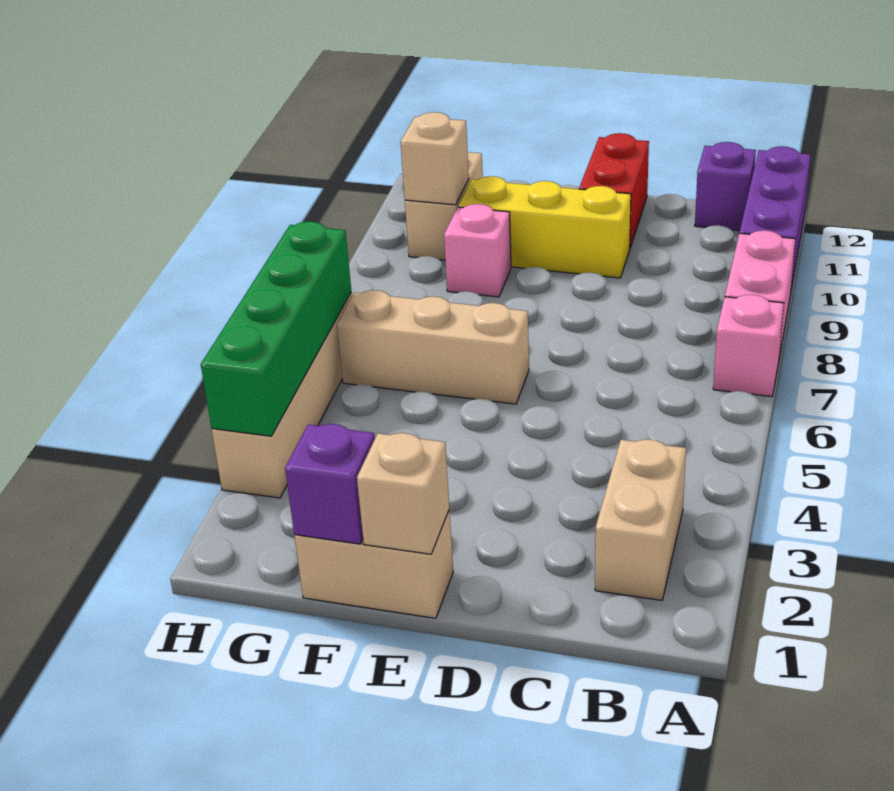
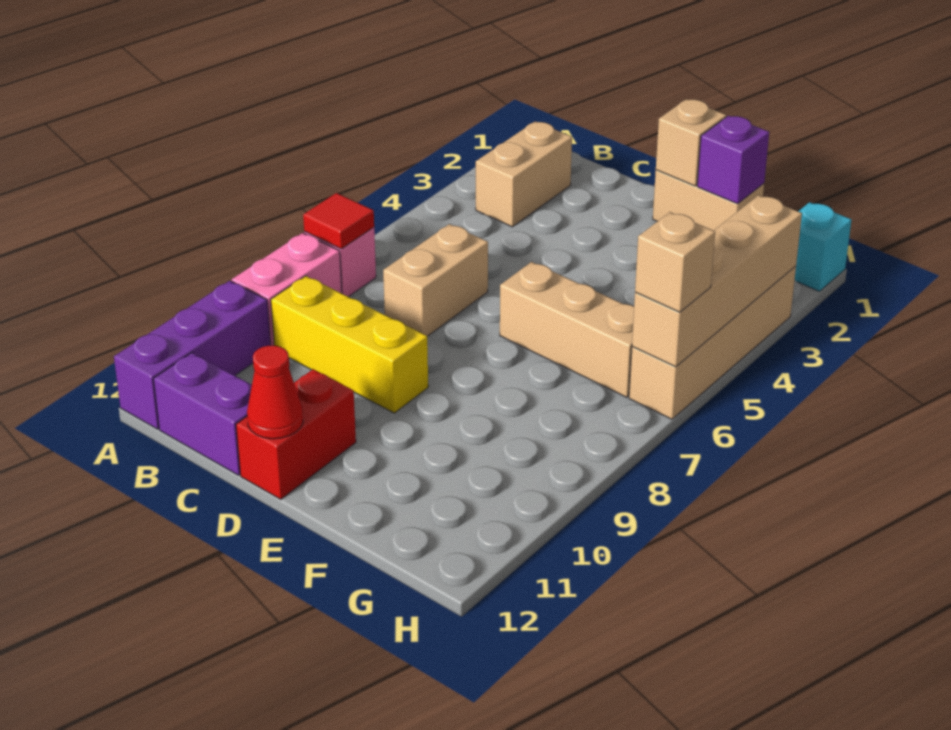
none -> red tile A7 level 2
purple brick B12 level 1 -> purple brick B12:C12 level 1
yellow brick D10:F10 level 1 -> yellow brick B9:D9 level 1
none -> red cone D12 level 2
pink brick F9 level 1 -> none
tan brick G10:G11 level 1 -> tan brick C6:C7 level 1
tan brick G10 level 2 -> tan brick H6 level 3
none -> cyan brick H1 level 1
green brick H3:H6 level 2 -> tan brick H3:H6 level 2

